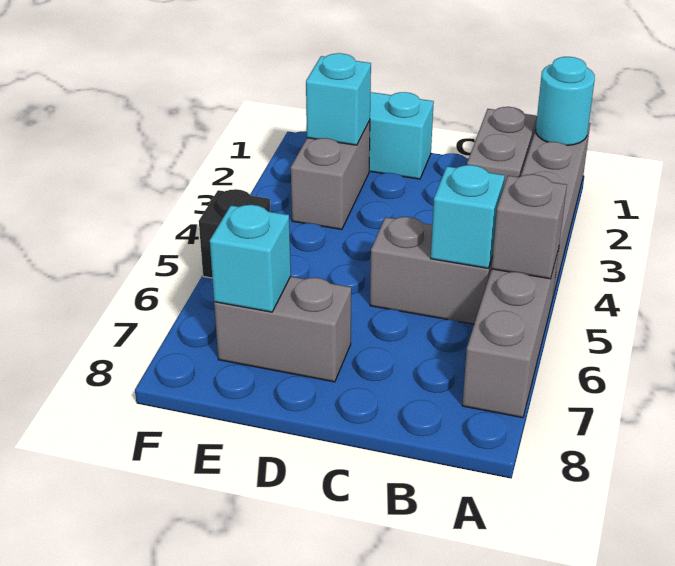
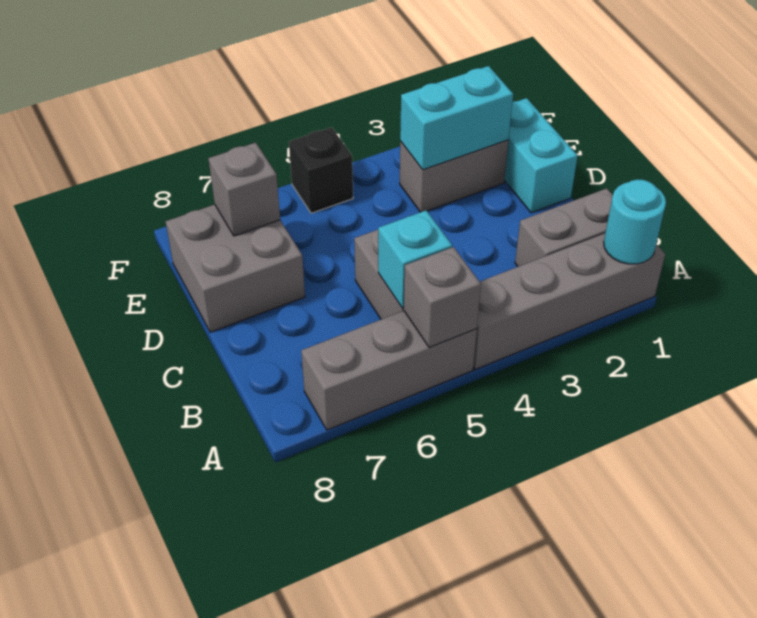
grey brick D7:E7 level 1 -> grey brick D7:E8 level 1
cyan brick E2 level 2 -> cyan brick E2:E3 level 2
cyan brick E7 level 2 -> grey brick E7 level 2

